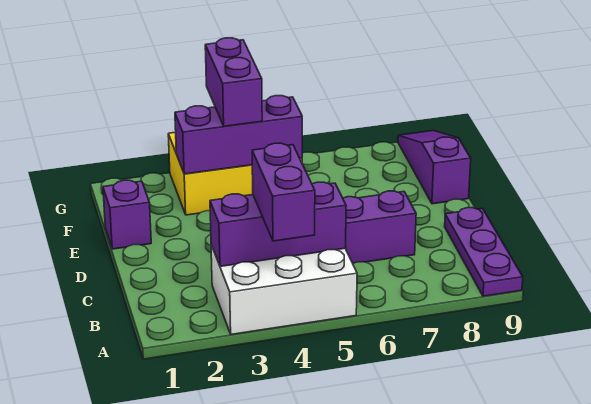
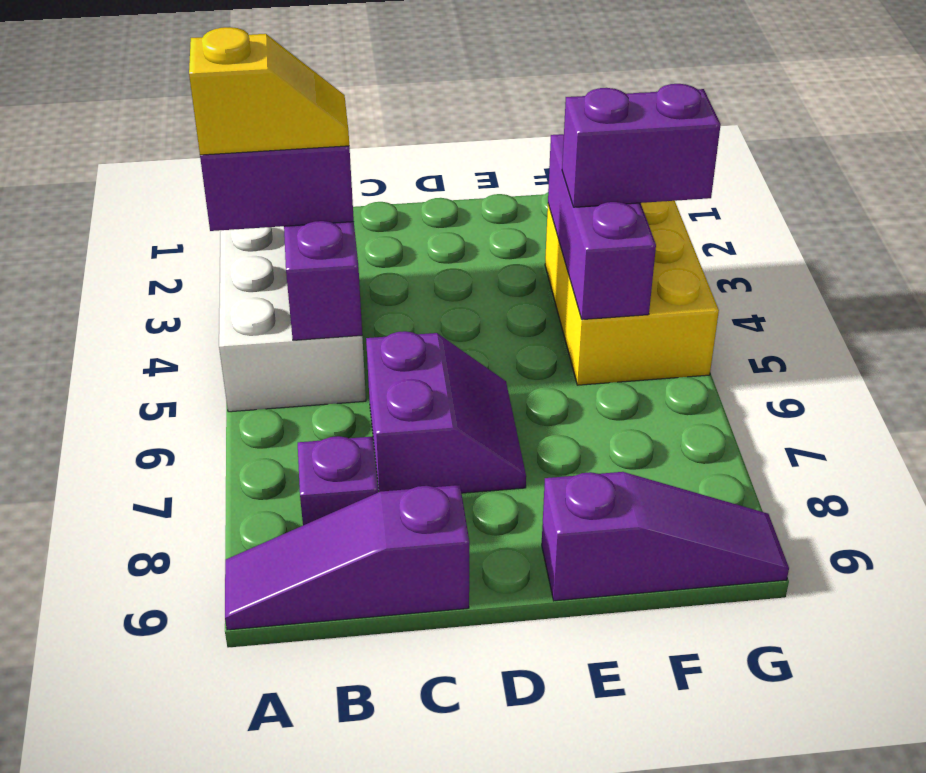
none -> yellow slope A4:B4 level 4 top A
purple plate A9:C9 level 1 -> purple slope A9:C9 level 1 top C
purple brick E1 level 1 -> purple brick B8 level 1

